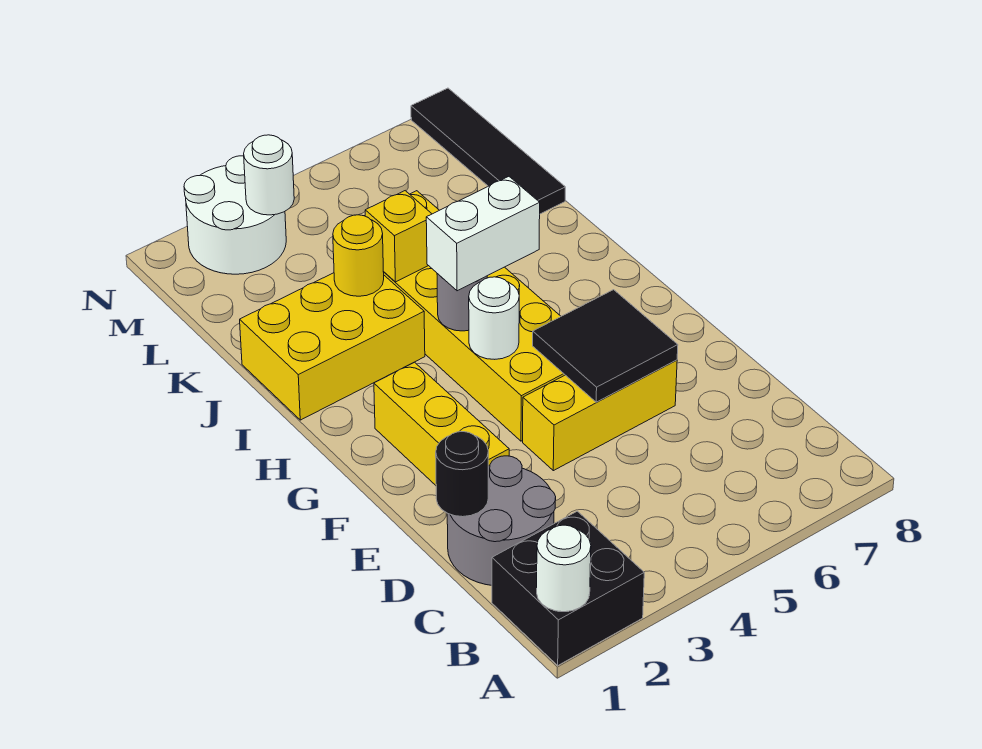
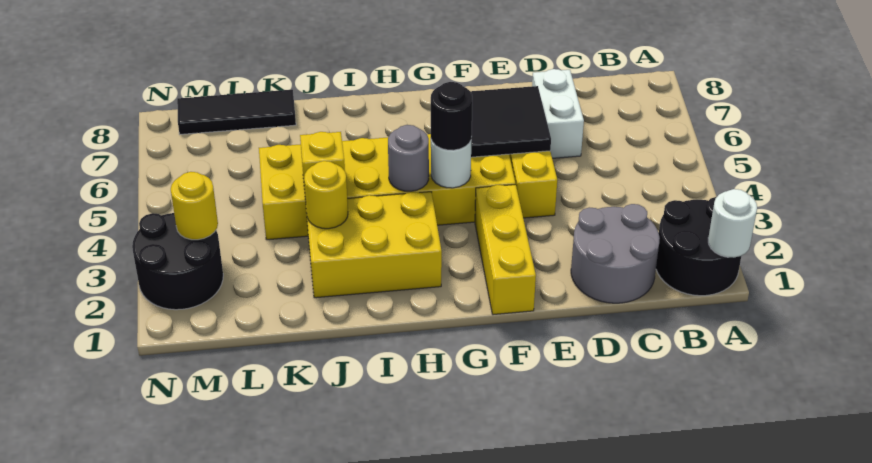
black brick A1:B2 level 1 -> black round brick A1:B2 level 1
black round brick D1 level 2 -> black round brick G4 level 3
yellow brick E2:G2 level 1 -> yellow brick F1:F3 level 1
white brick H4:H5 level 3 -> white brick D6:D7 level 1
yellow brick I1:J3 level 1 -> yellow brick H2:J3 level 1
black tile K8:N8 level 1 -> black tile K8:M8 level 1
white round brick M2:N3 level 1 -> black round brick M2:N3 level 1
white round brick M3 level 2 -> yellow round brick M3 level 2

